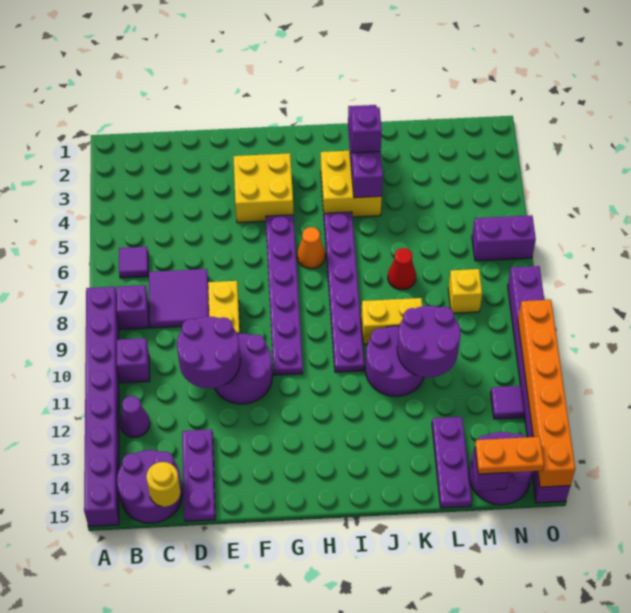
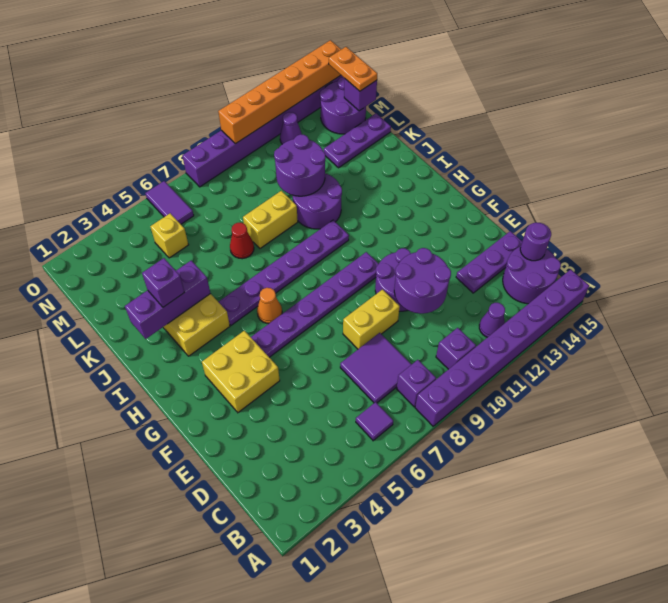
yellow round brick C15 level 2 -> purple round brick C15 level 2
yellow brick J9:K9 level 1 -> yellow brick K8:K9 level 1
yellow brick M8 level 1 -> yellow brick M5 level 1
purple brick N6:O6 level 1 -> purple tile N6:O6 level 1
purple tile N12 level 1 -> purple cone N12 level 1

